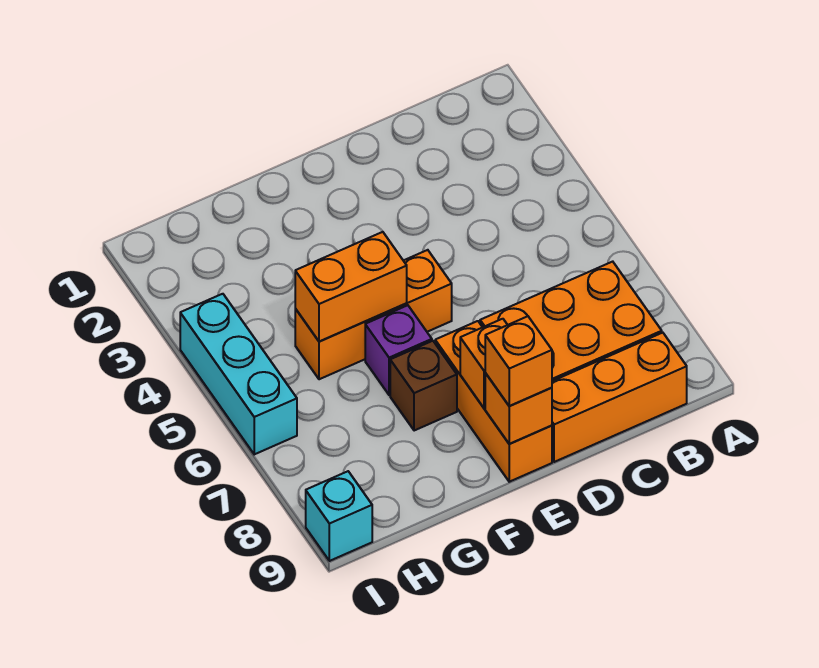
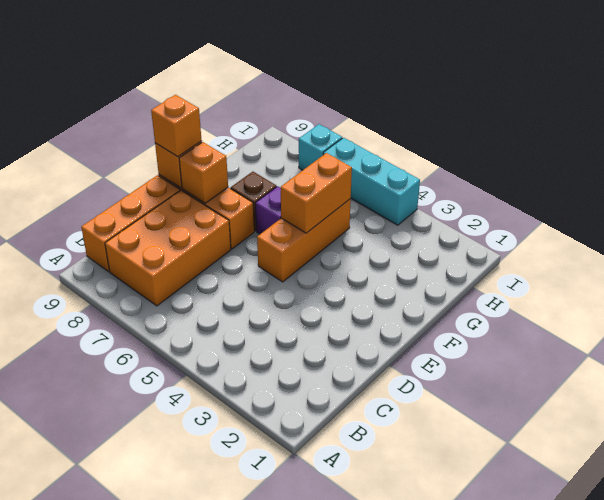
cyan brick I9 level 1 -> cyan brick I7 level 1

